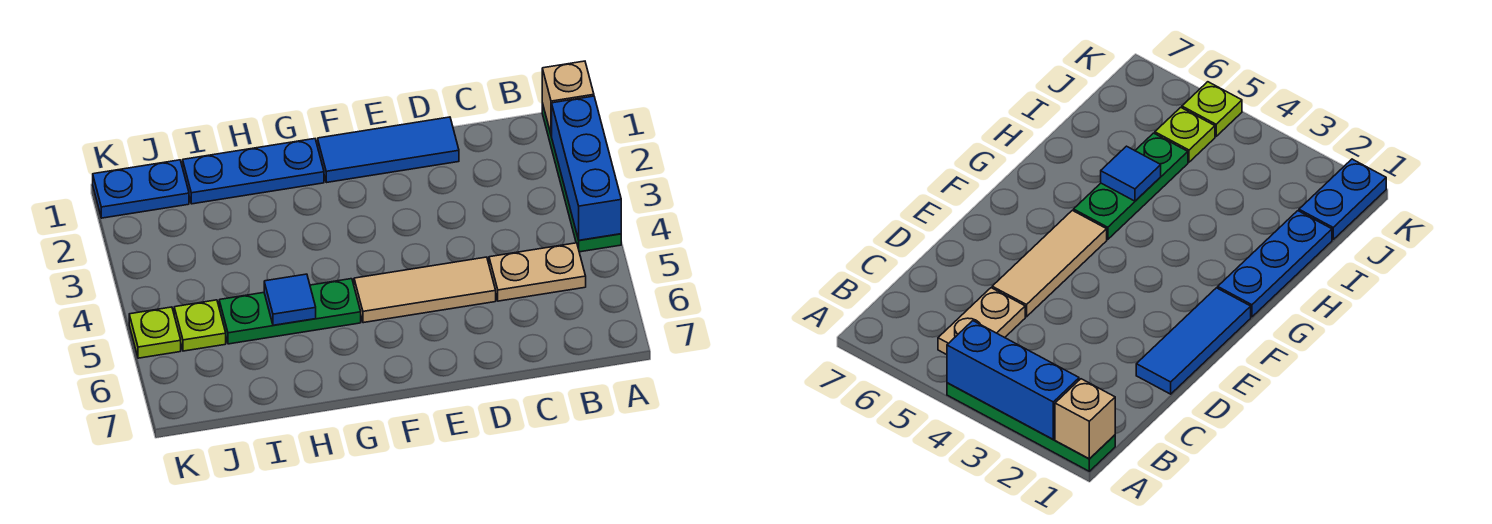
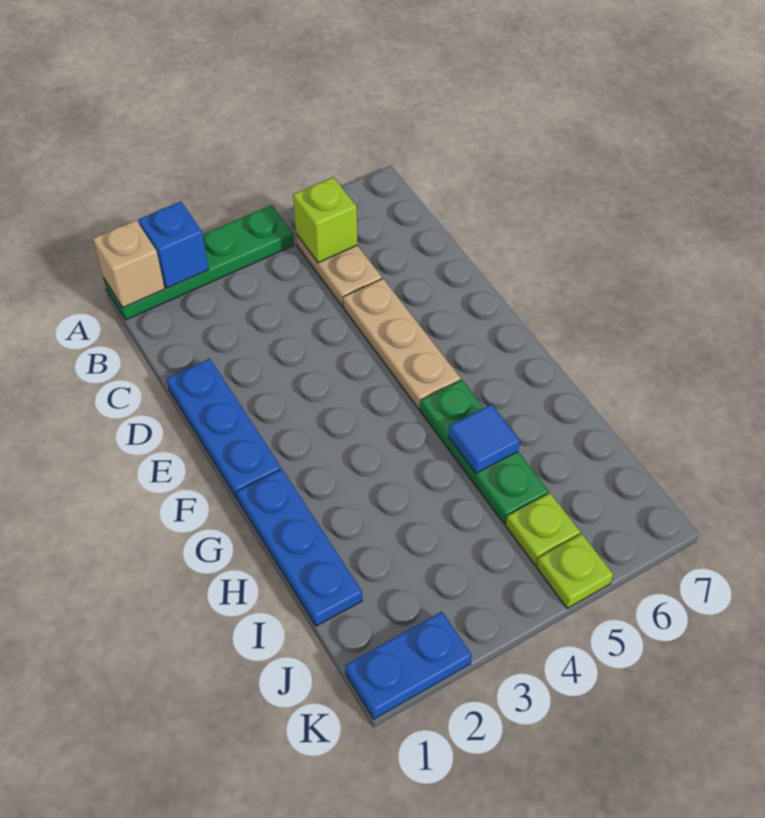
blue brick A2:A4 level 2 -> blue brick A2 level 2
none -> lime brick B5 level 2
blue tile D1:F1 level 1 -> blue plate D1:F1 level 1
tan tile D5:F5 level 1 -> tan plate D5:F5 level 1
blue plate J1:K1 level 1 -> blue plate K1:K2 level 1

